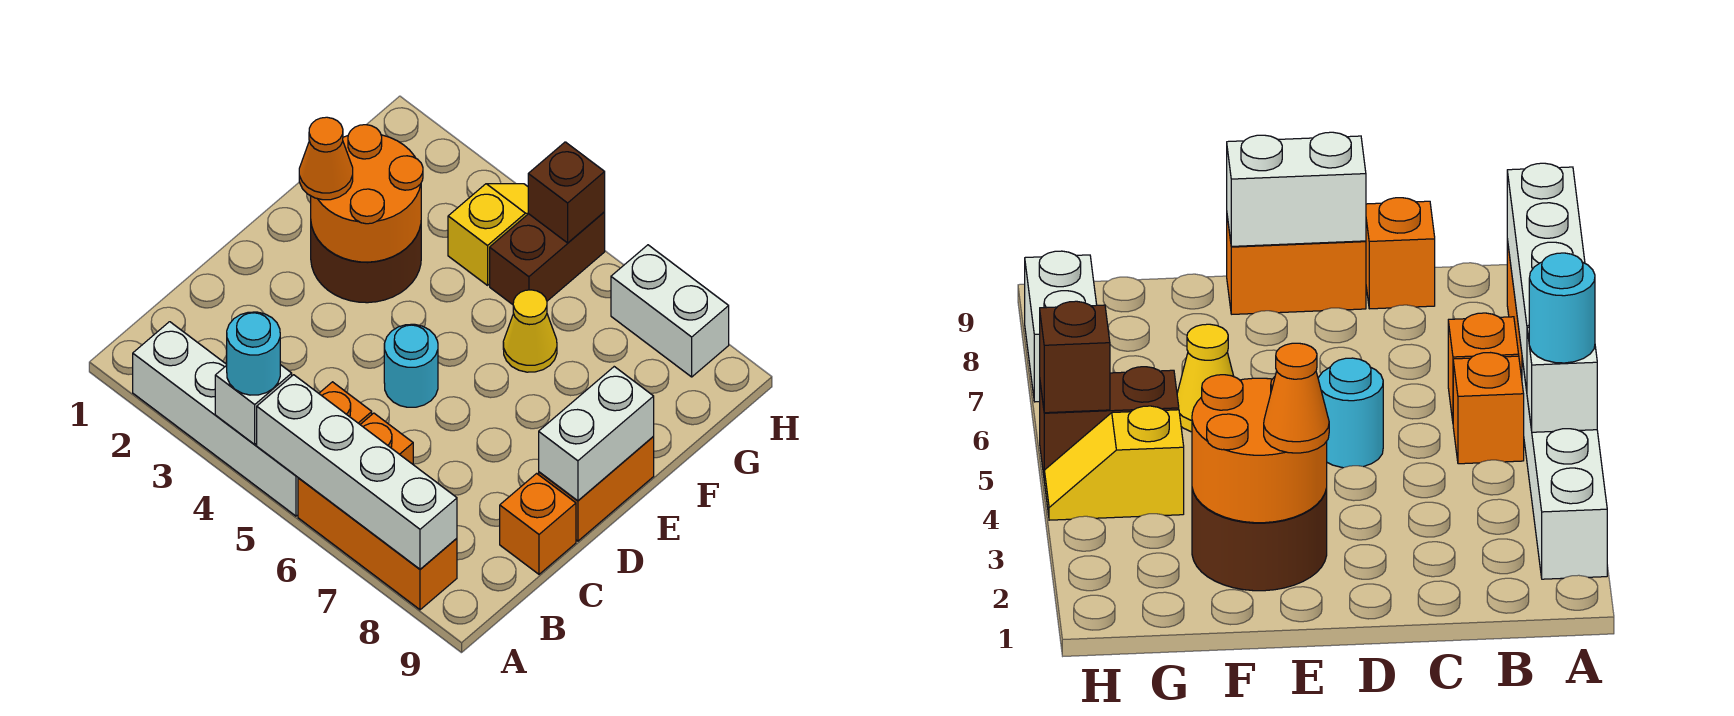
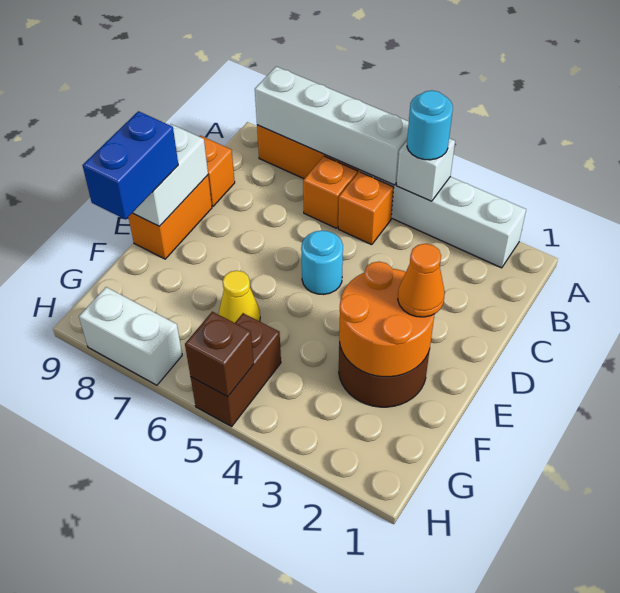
none -> blue brick E9:F9 level 3
yellow slope G4:H4 level 1 top G -> none

